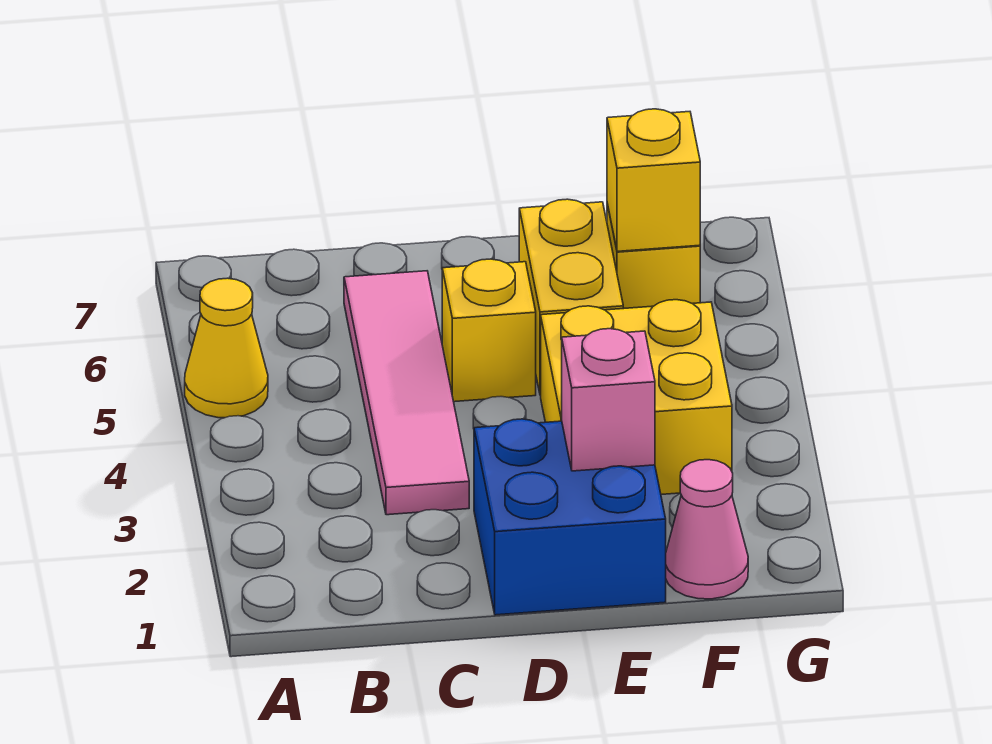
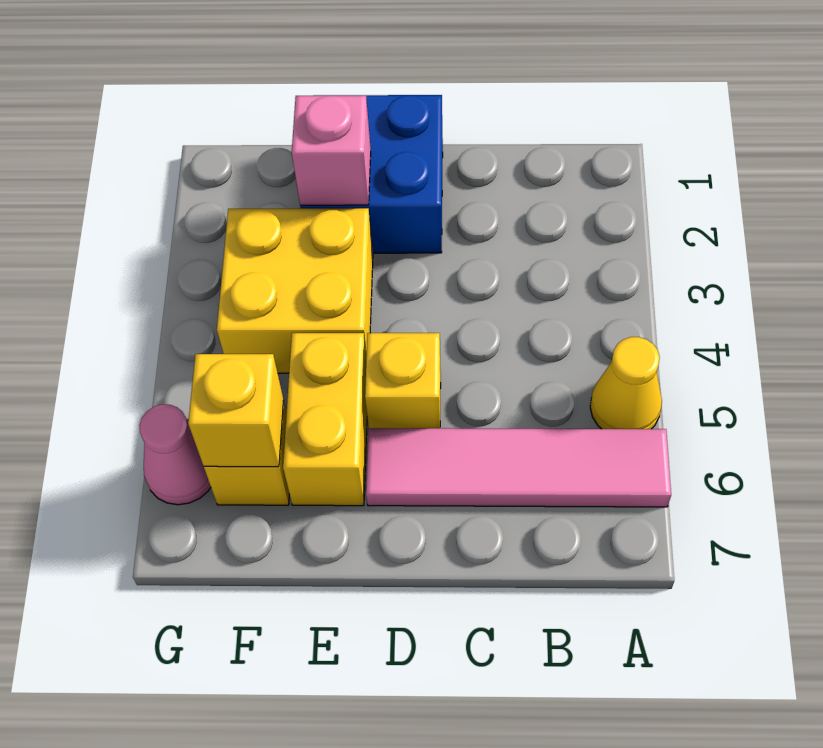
pink tile C3:C6 level 1 -> pink tile A6:D6 level 1
pink cone F1 level 1 -> pink cone G6 level 1

